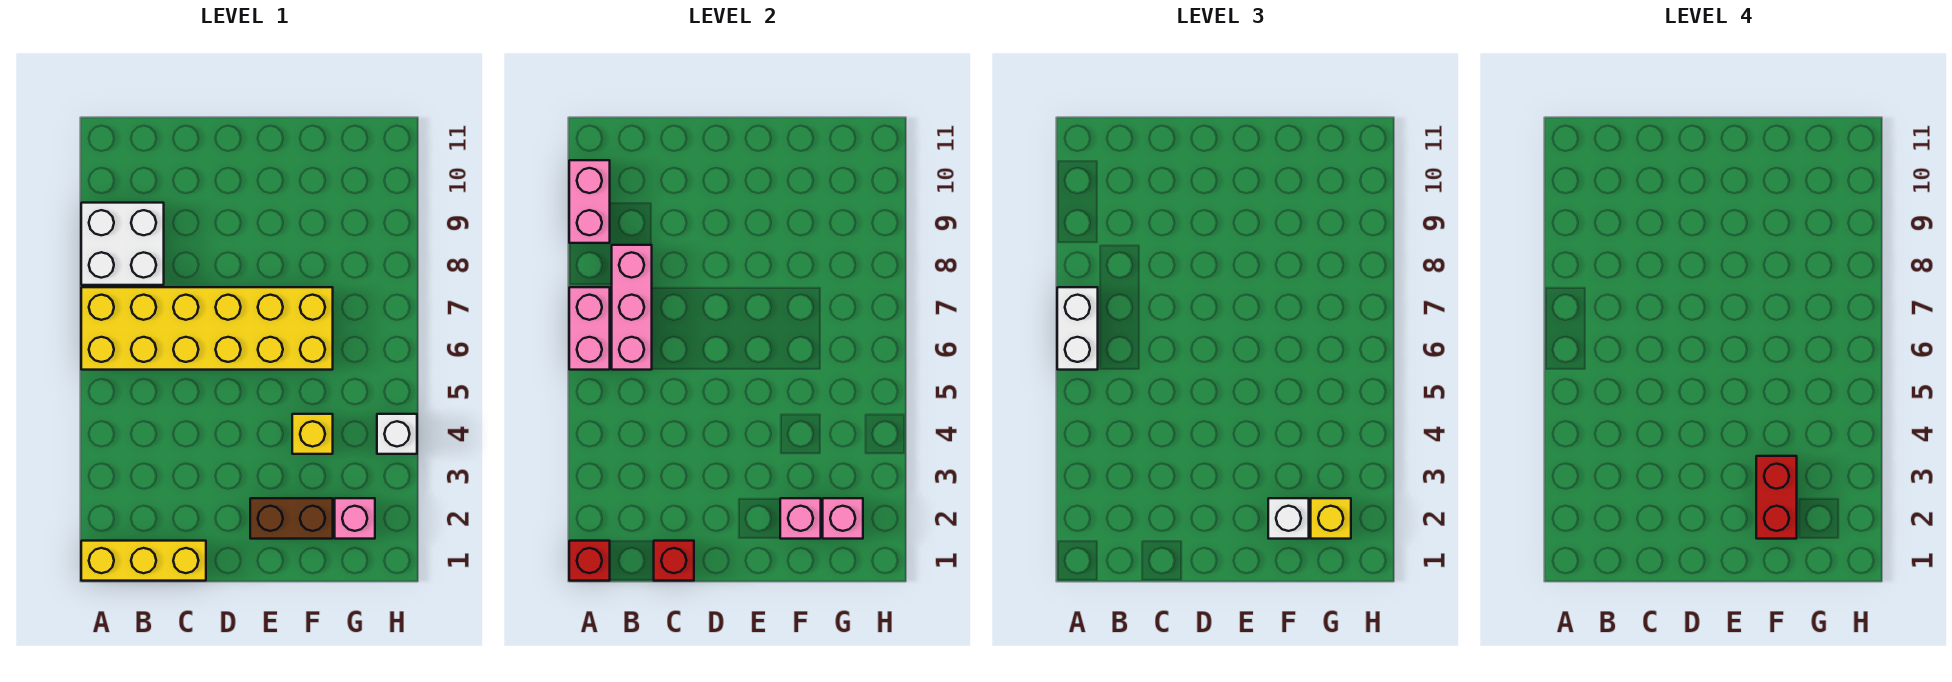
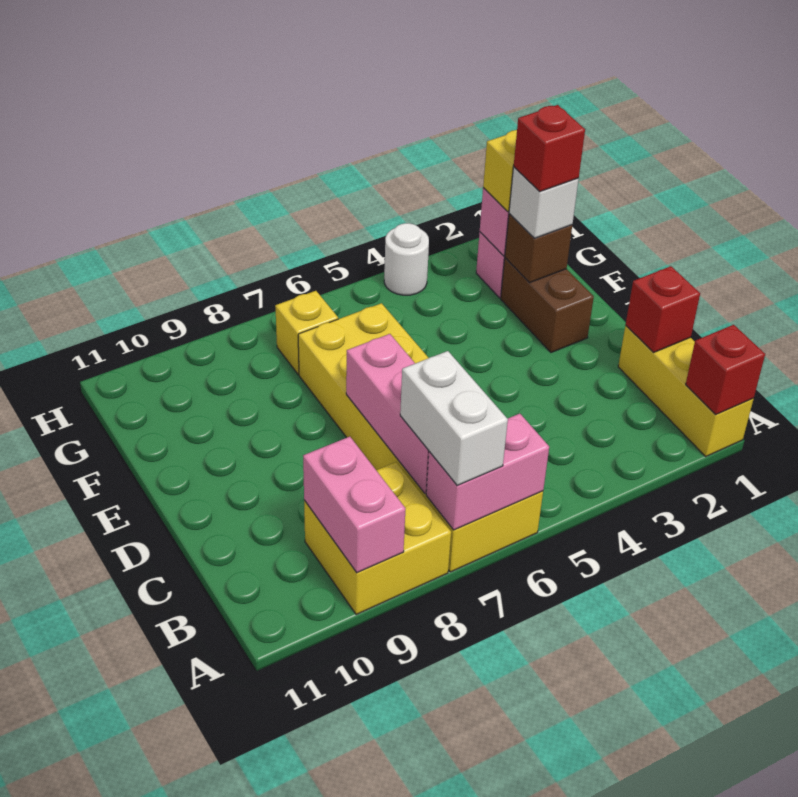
white brick A6:A7 level 3 -> white brick A7:B7 level 3
white brick A8:B9 level 1 -> yellow brick A8:B9 level 1
pink brick A9:A10 level 2 -> pink brick A9:B9 level 2
pink brick B6:B8 level 2 -> pink brick B7:D7 level 2
pink brick F2 level 2 -> brown brick F2 level 2
red brick F2:F3 level 4 -> red brick F2 level 4
yellow brick F4 level 1 -> yellow brick G7 level 1
white brick H4 level 1 -> white round brick H4 level 1

